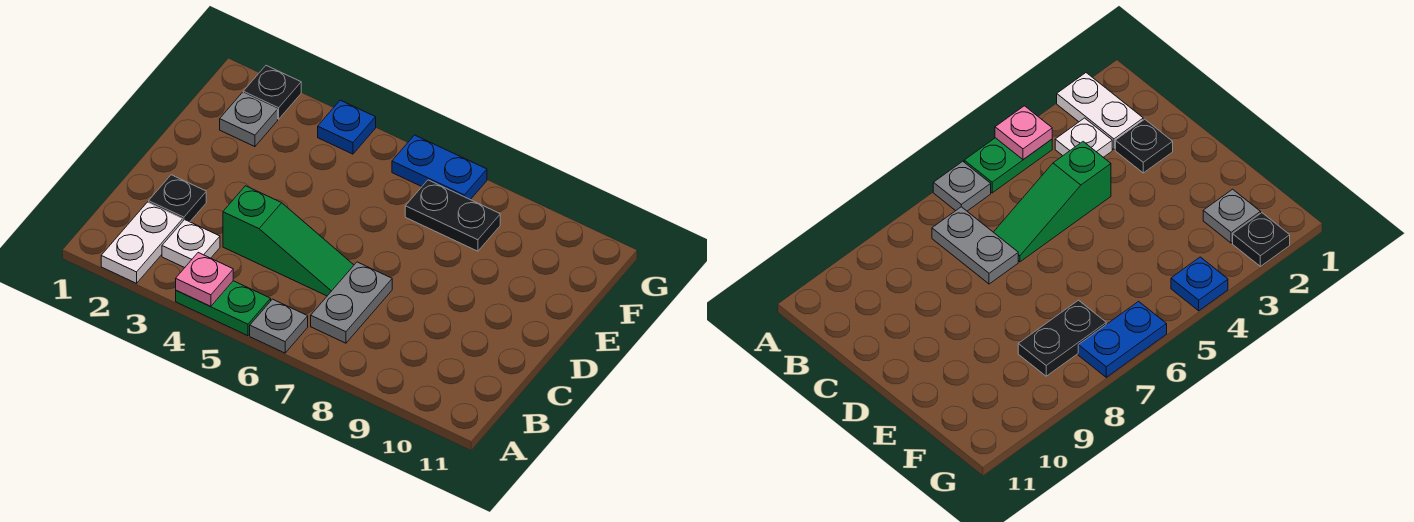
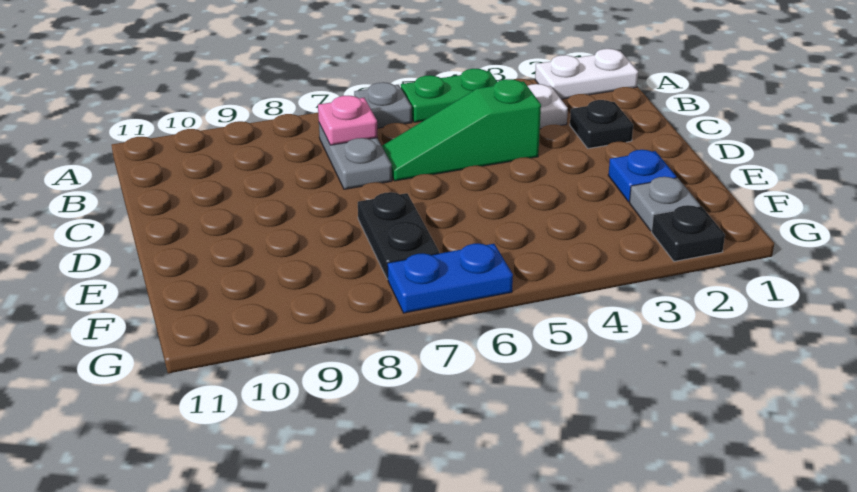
white plate A2:B2 level 1 -> white plate A1:A2 level 1
pink plate A4 level 2 -> pink plate B7 level 2
black plate F7:F8 level 1 -> black plate E7:F7 level 1
blue plate G4 level 1 -> blue plate E2 level 1

